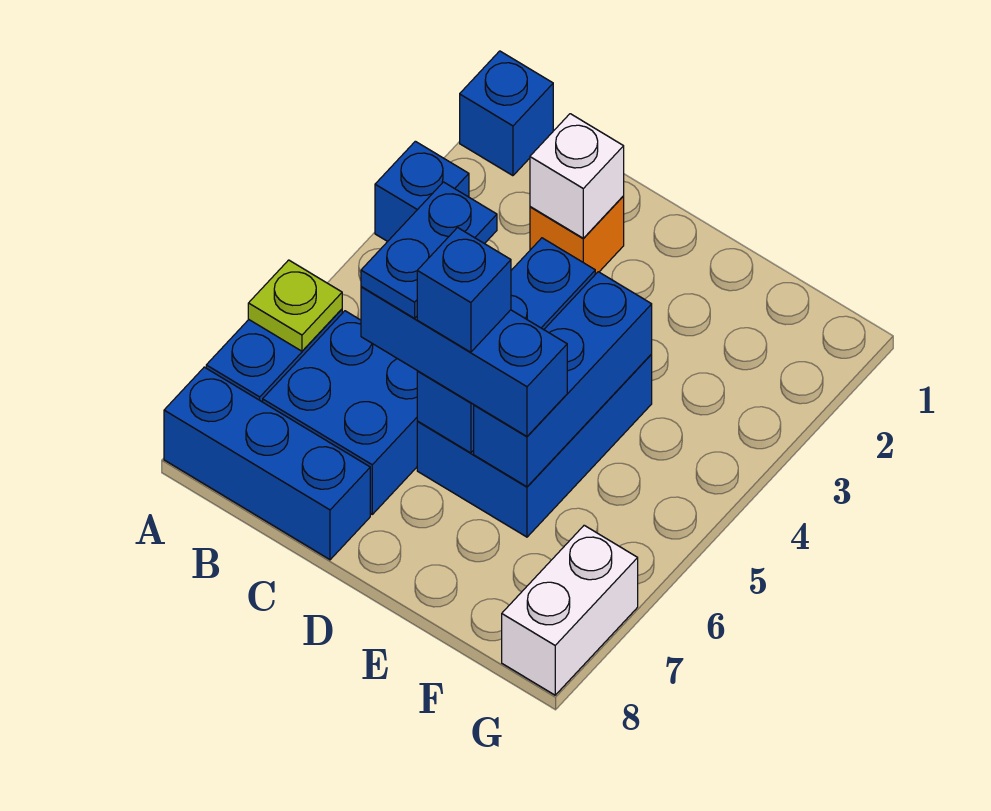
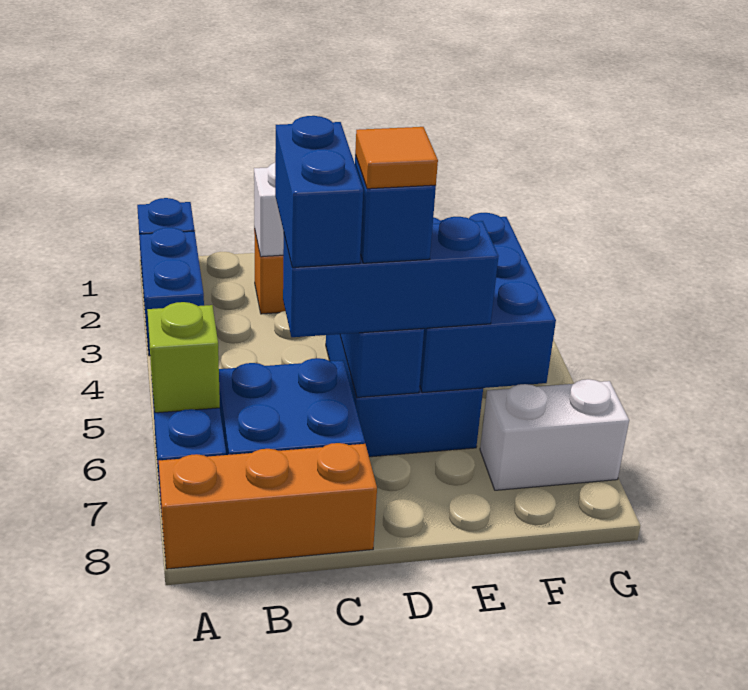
blue brick A3 level 1 -> blue brick A2:A3 level 1
lime plate A6 level 2 -> lime brick A6 level 2
blue brick A8:C8 level 1 -> orange brick A8:C8 level 1
blue plate C5:C6 level 4 -> blue brick C5:C6 level 4
none -> orange tile D6 level 5
blue brick E4:E6 level 2 -> blue brick E4:F6 level 2
white brick G7:G8 level 1 -> white brick F7:G7 level 1

